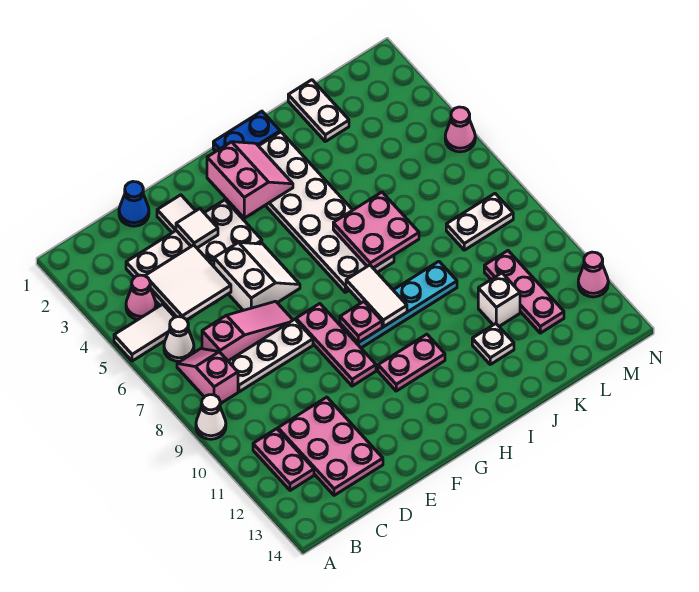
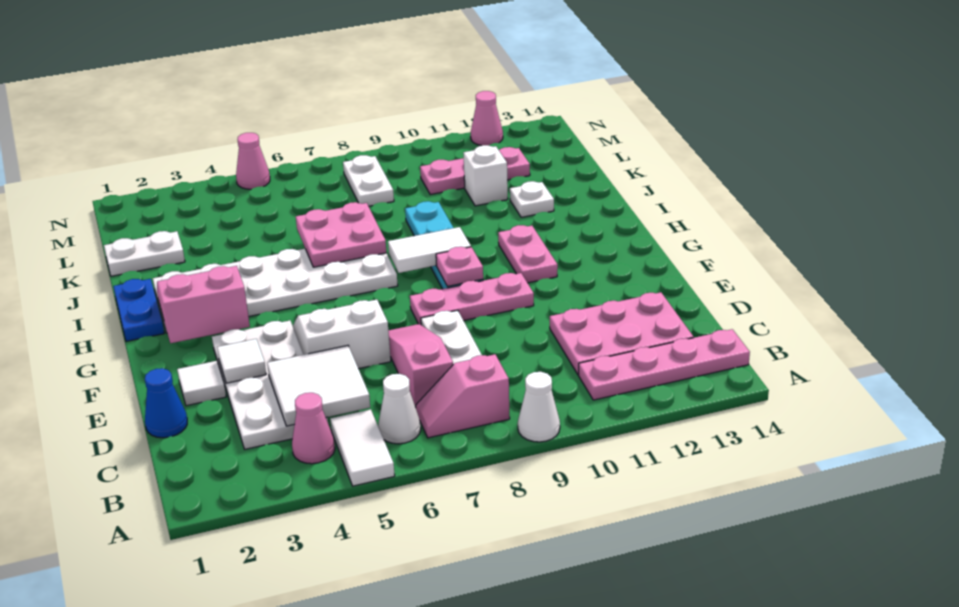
pink plate B11:B12 level 1 -> pink plate B11:B14 level 1

